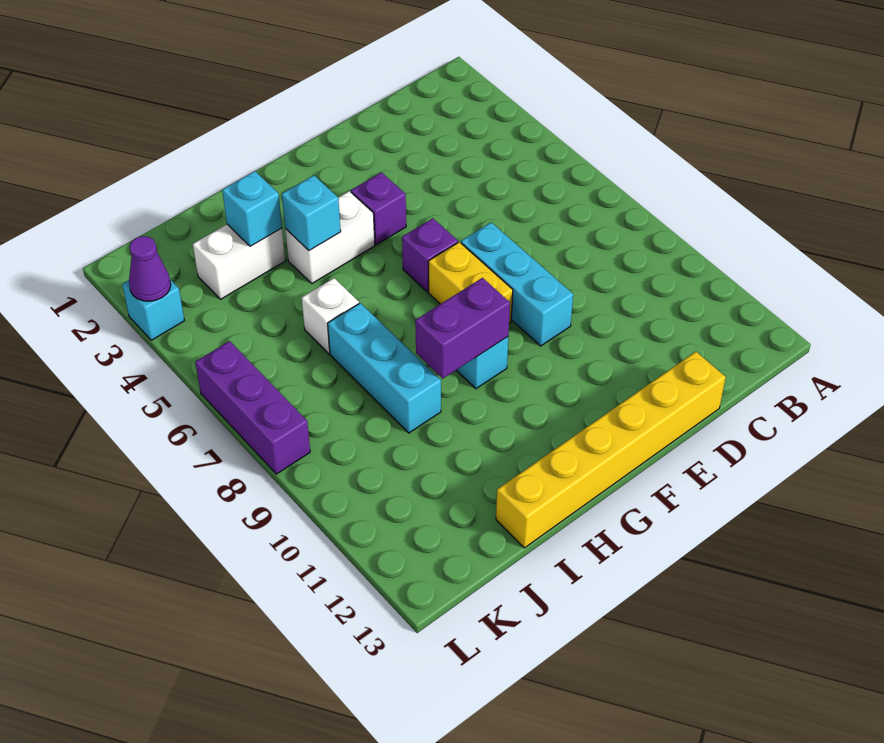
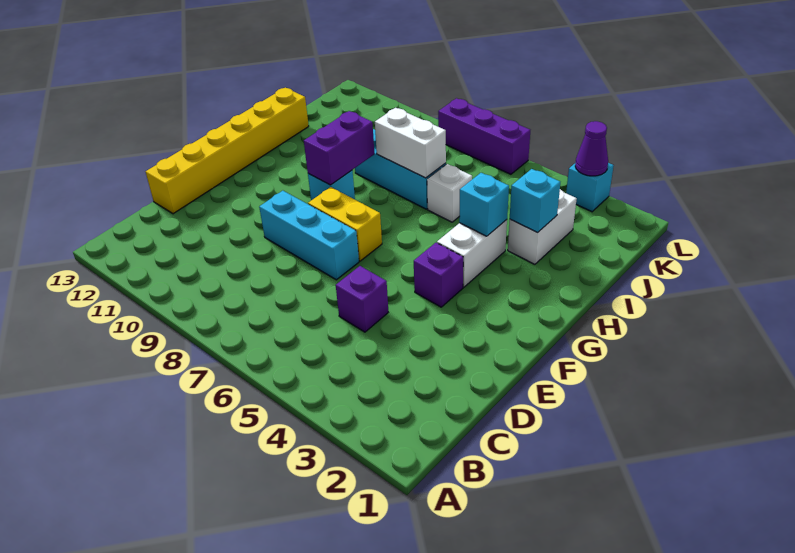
purple brick F6 level 1 -> purple brick D5 level 1
none -> white brick I7:I8 level 2

